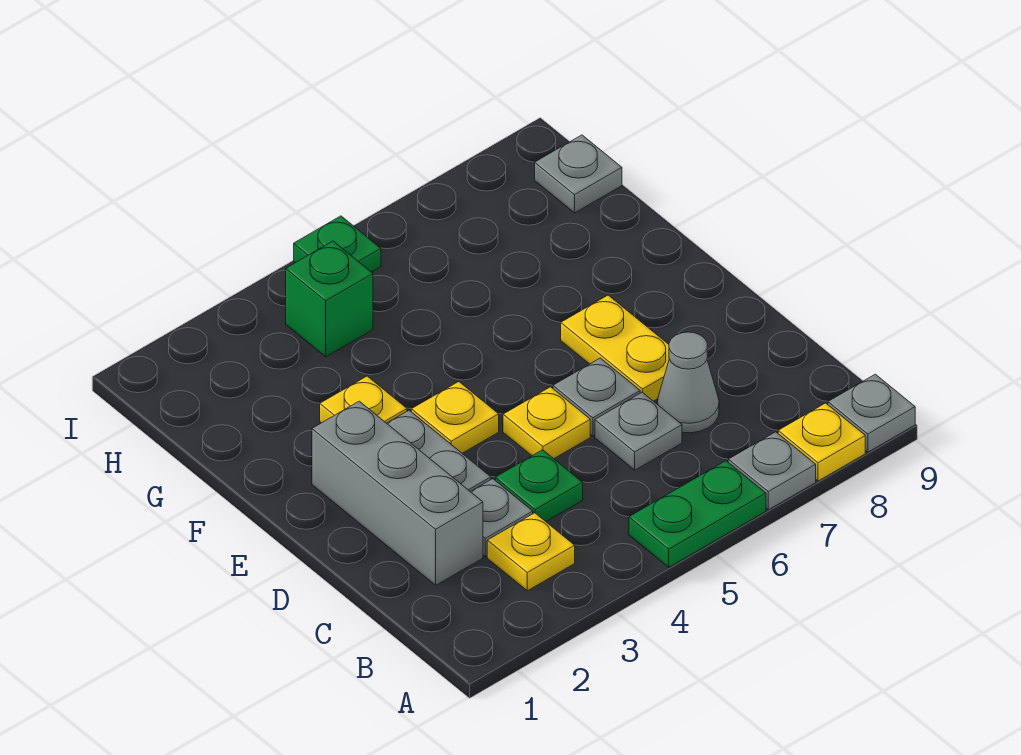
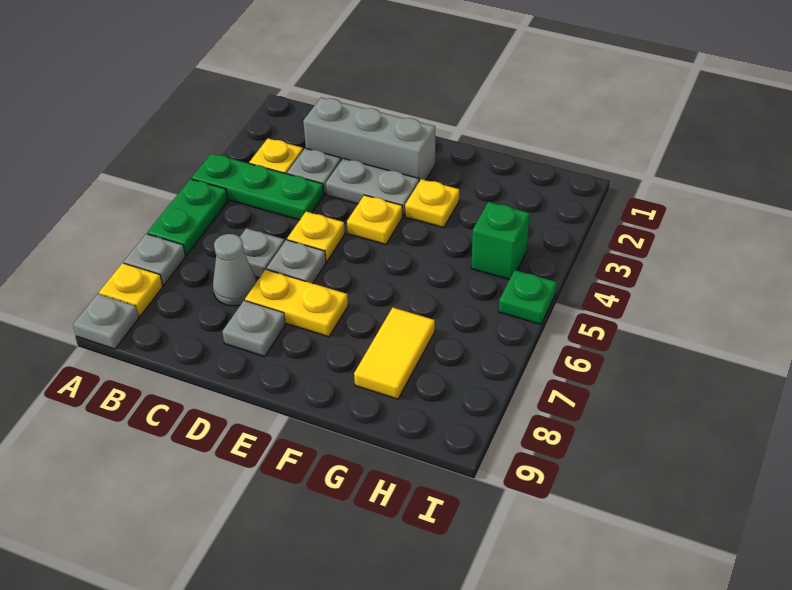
green plate C4 level 1 -> green plate A4:C4 level 1
none -> yellow tile G7:G8 level 1
grey plate H9 level 1 -> grey plate D8 level 1

